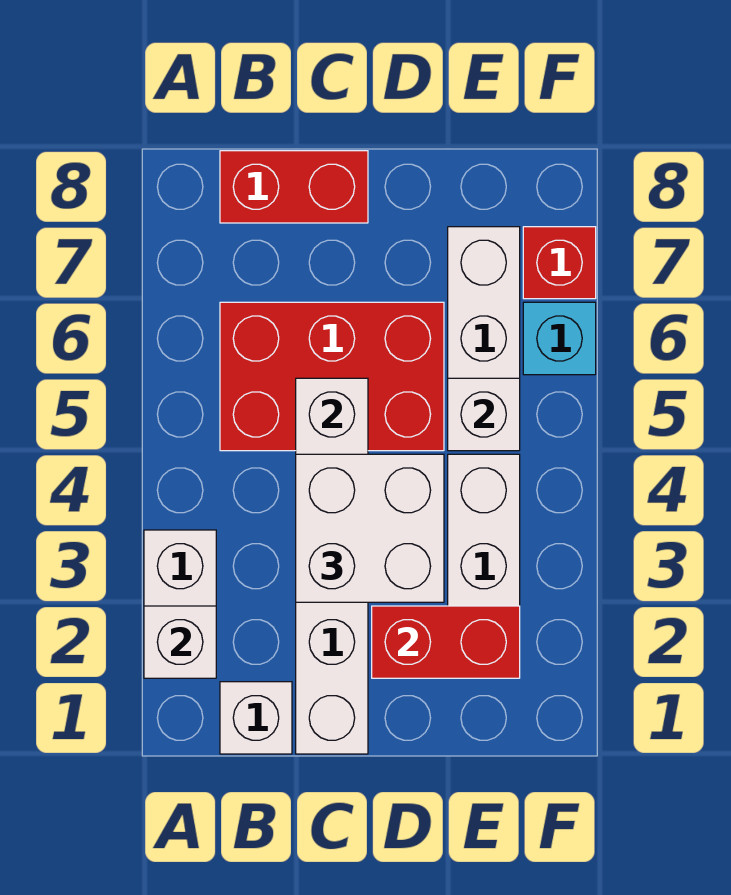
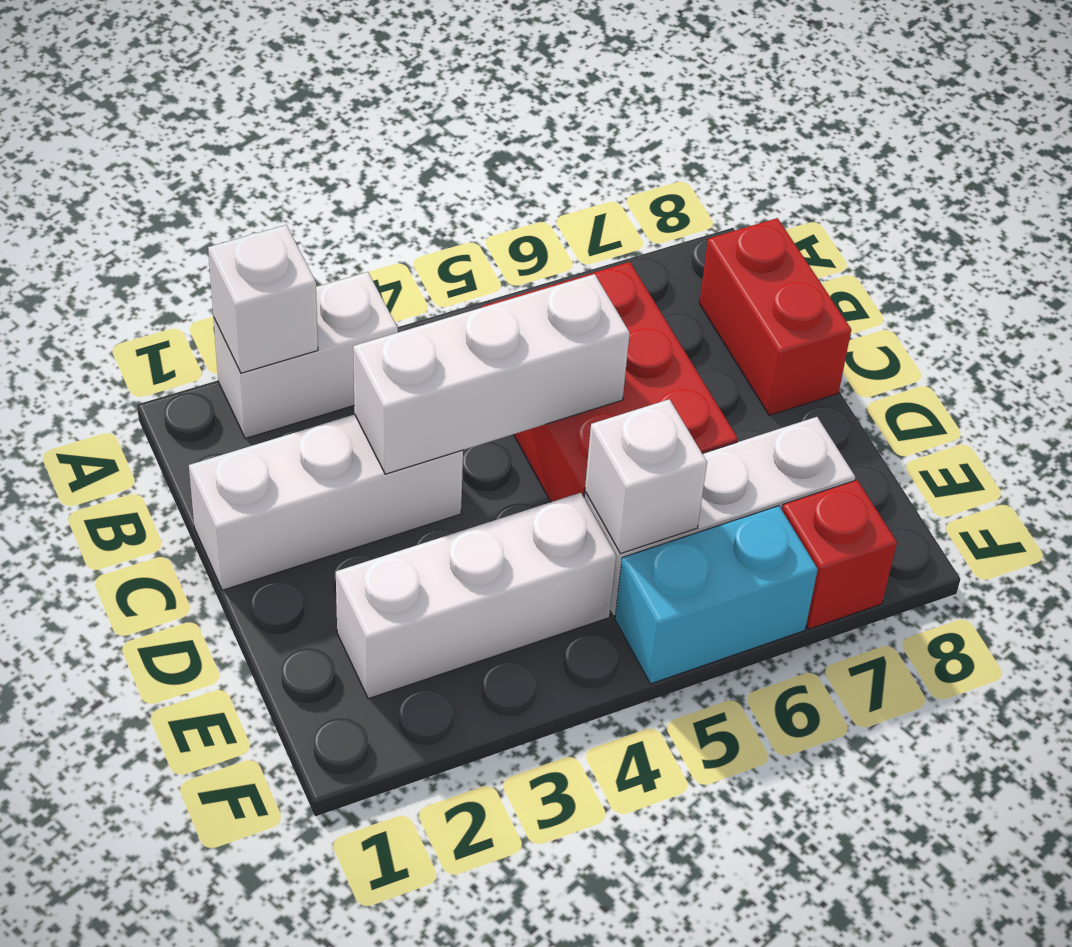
white brick B1 level 1 -> none
white brick C3:D4 level 3 -> none
red brick D2:E2 level 2 -> none
cyan brick F6 level 1 -> cyan brick F5:F6 level 1

